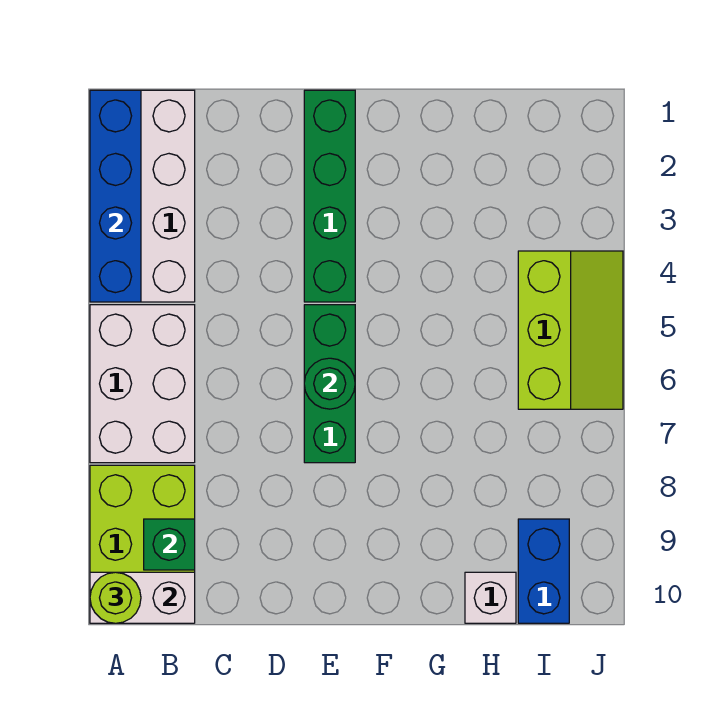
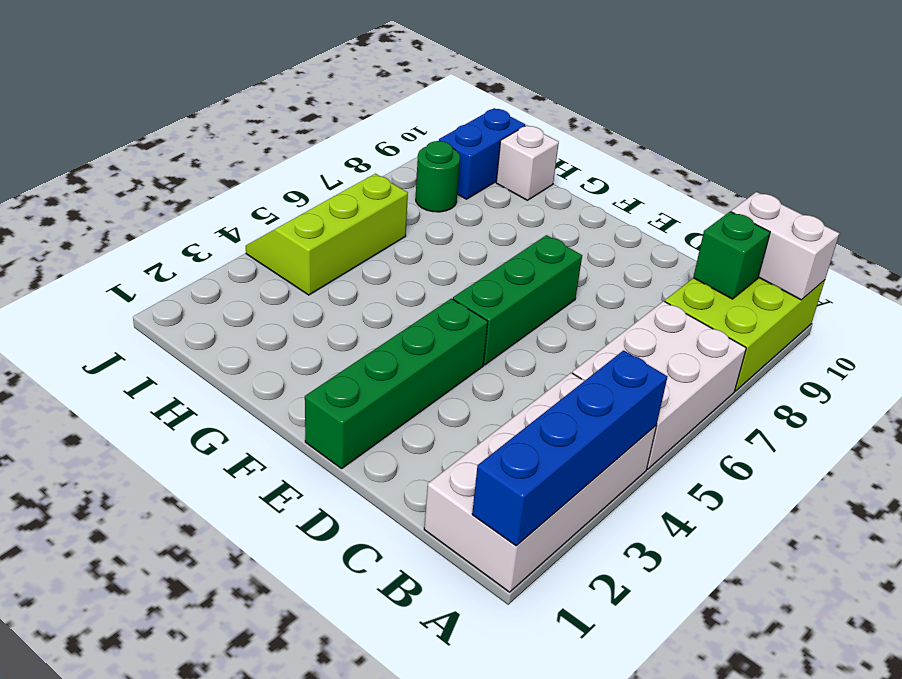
lime round brick A10 level 3 -> none
green round brick E6 level 2 -> green round brick I8 level 1

